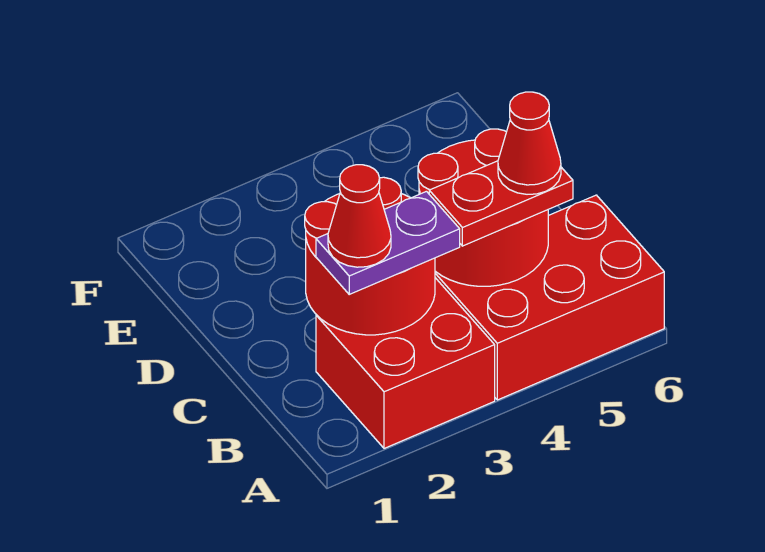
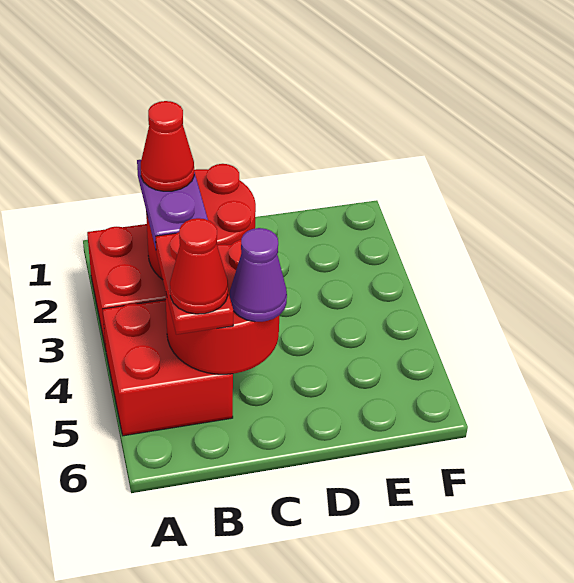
red brick A4:B6 level 1 -> red brick A4:B5 level 1
none -> purple cone C5 level 3

